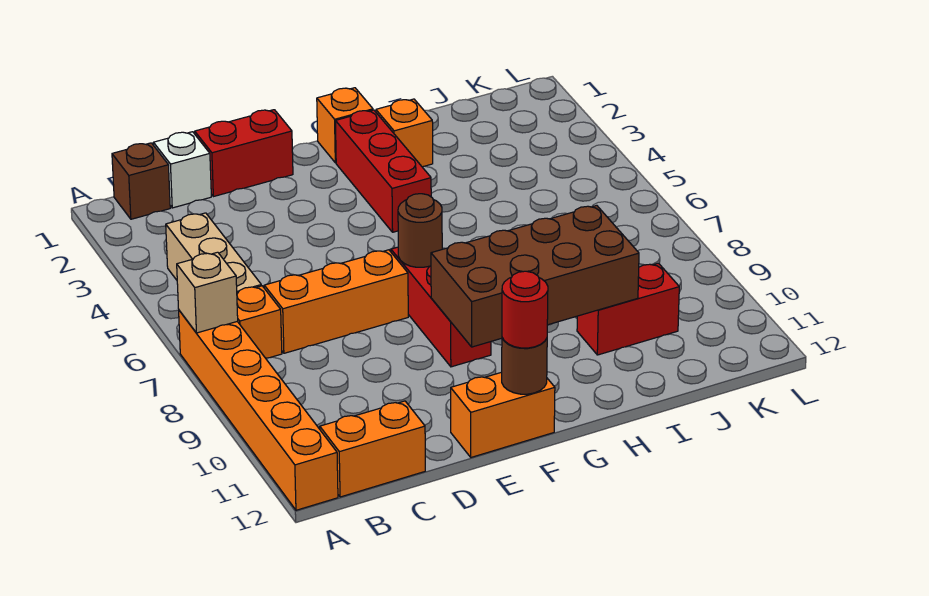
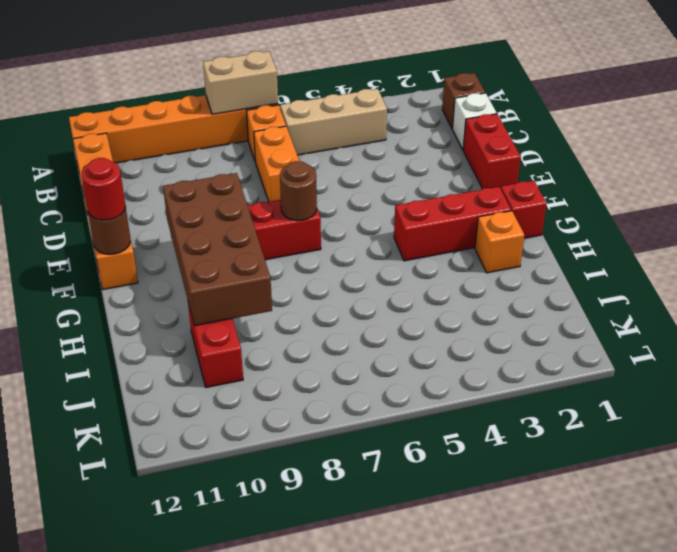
tan brick A7 level 2 -> tan brick A7:A8 level 2
orange brick C7:E7 level 1 -> orange brick C7:D7 level 1
orange brick G1 level 1 -> red brick G1 level 1

